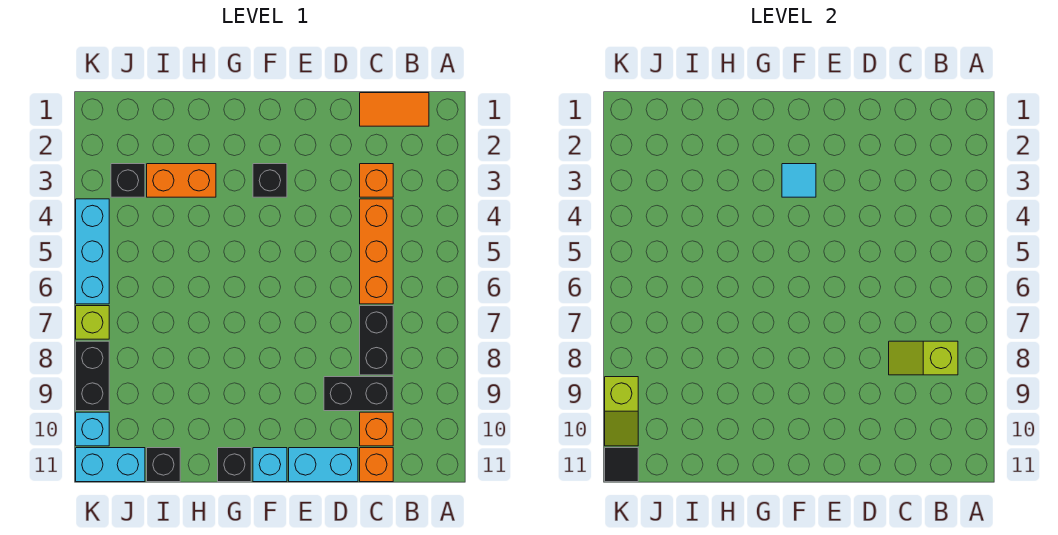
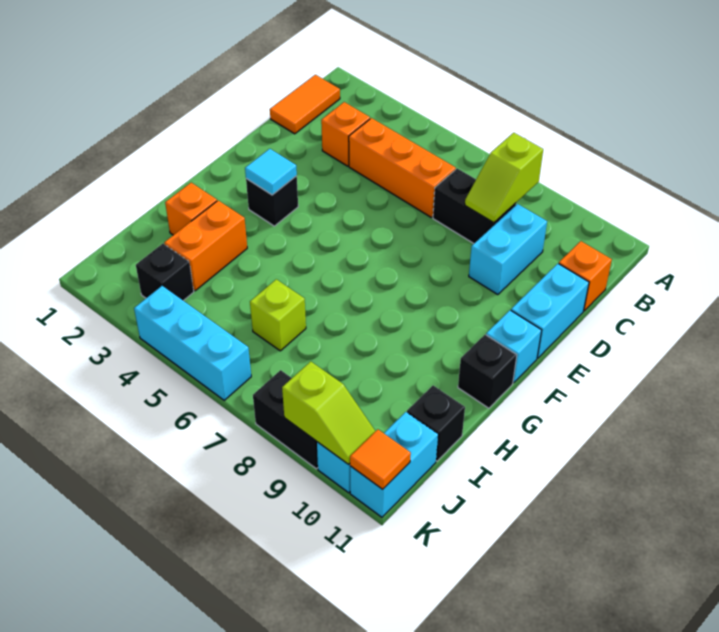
black brick C9:D9 level 1 -> cyan brick C9:D9 level 1
orange brick C10 level 1 -> orange brick H2 level 1
lime brick K7 level 1 -> lime brick I6 level 1
black tile K11 level 2 -> orange tile K11 level 2

